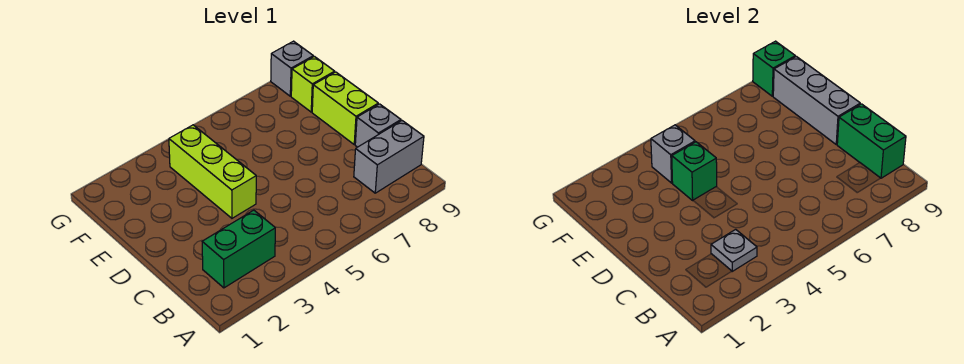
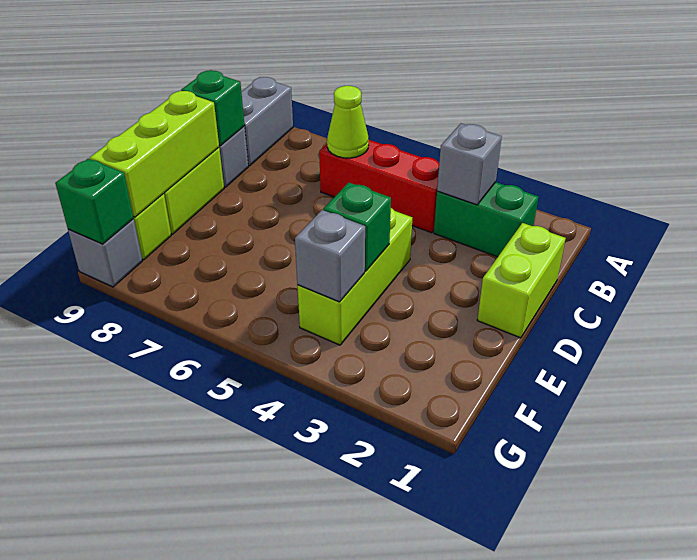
grey plate B3 level 2 -> grey brick B3 level 2
none -> red brick B4:B6 level 1
none -> lime cone B6 level 2
grey brick B8:B9 level 1 -> grey brick A9:B9 level 1
green brick B9:C9 level 2 -> green brick C9 level 2
none -> lime brick C1:D1 level 1
grey brick D9:F9 level 2 -> lime brick D9:F9 level 2

